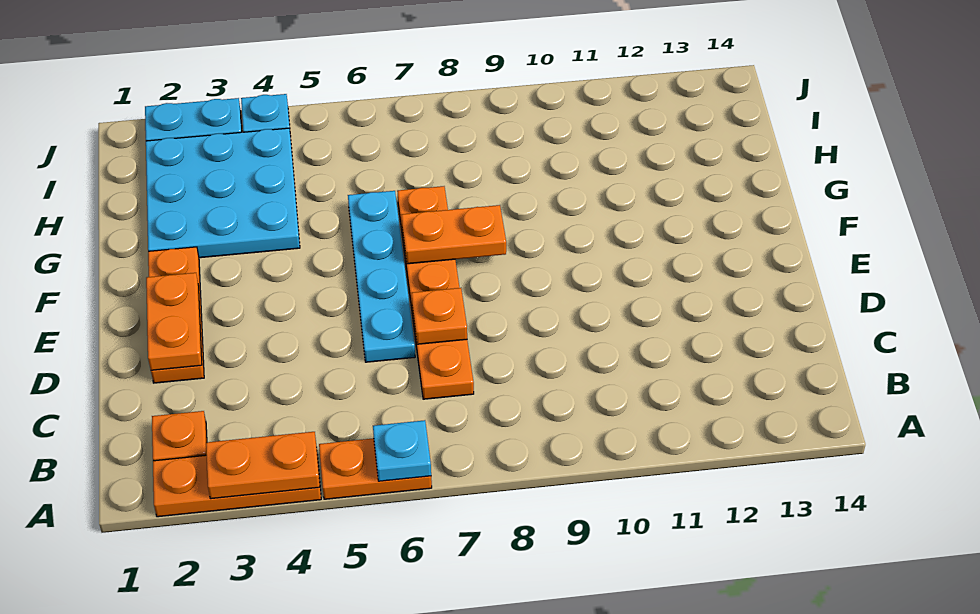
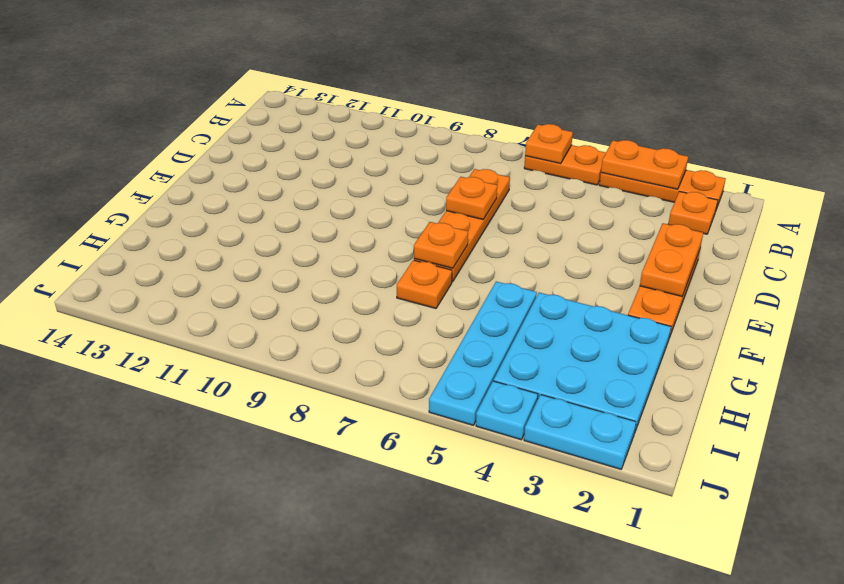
cyan plate A6 level 2 -> orange plate A6 level 2
cyan plate D6:G6 level 1 -> cyan plate G5:J5 level 1
orange plate F7:F8 level 2 -> orange plate F7 level 2

